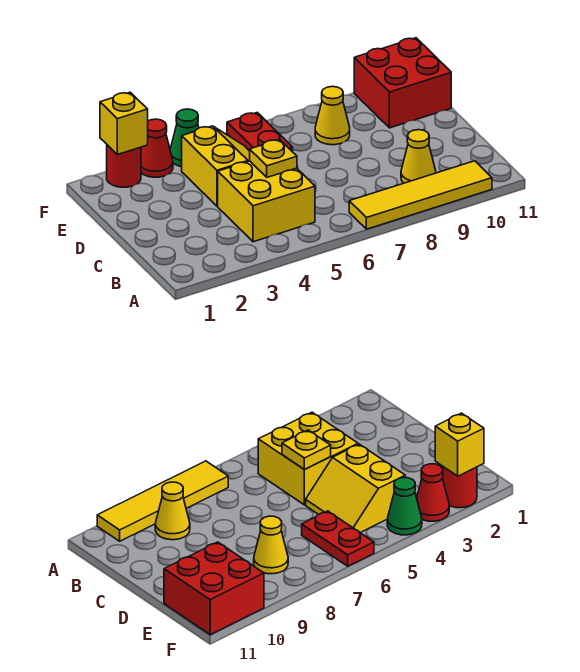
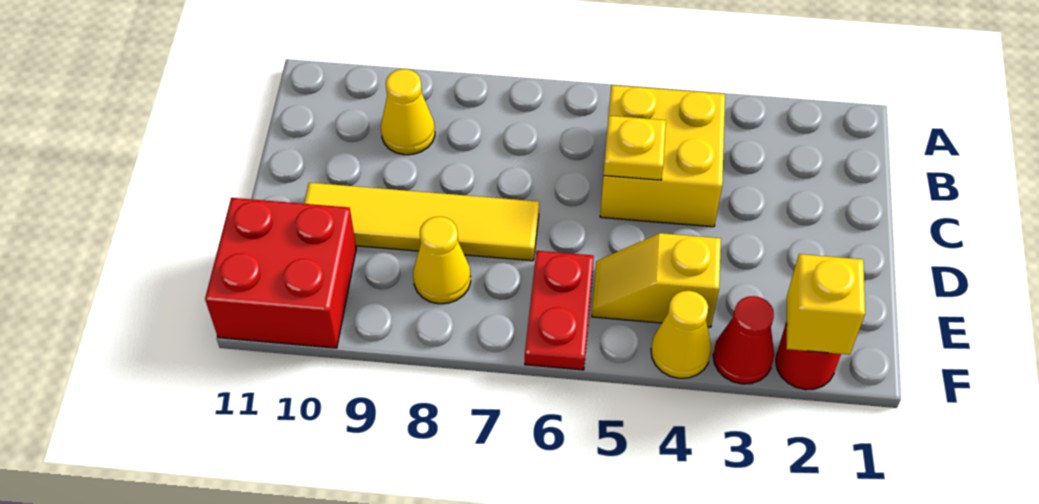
yellow tile A7:A10 level 1 -> yellow tile D7:D10 level 1
yellow slope D4:E5 level 1 top 4 -> yellow slope E4:E5 level 1 top 4
green cone F4 level 1 -> yellow cone F4 level 1

